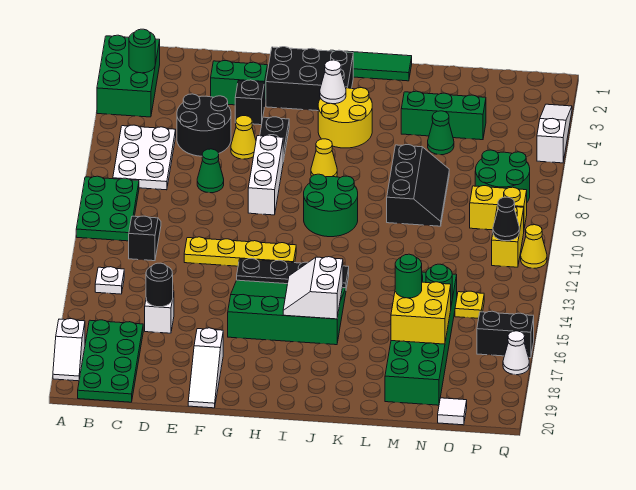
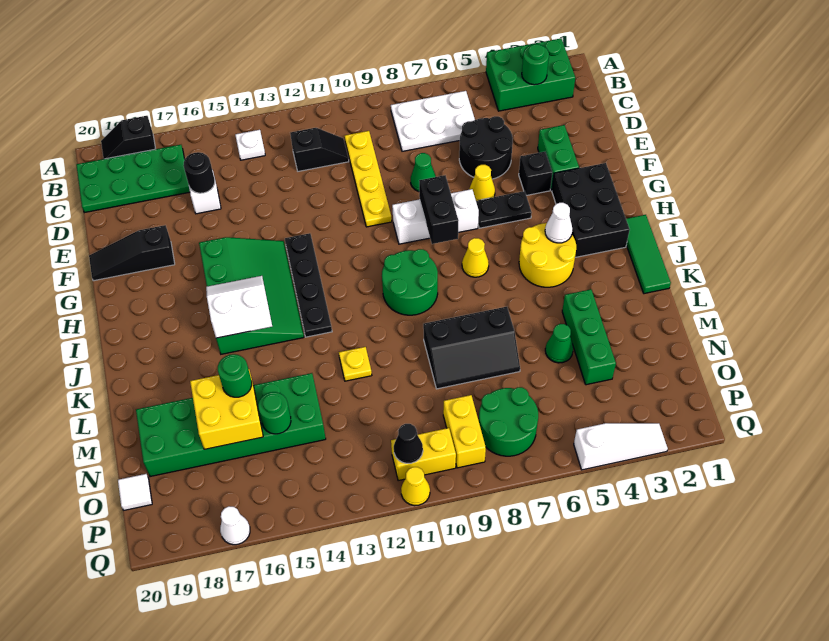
green plate A9:B11 level 1 -> none
white slope A18:A19 level 1 top 18 -> black slope A18:A19 level 1 top 18
yellow plate E12:H12 level 1 -> yellow plate C10:F10 level 1
white slope F18:F20 level 1 top 18 -> black slope F18:F20 level 1 top 18
yellow plate O14 level 1 -> yellow plate L12 level 1
black brick P16:Q16 level 1 -> black brick G8:H8 level 2

